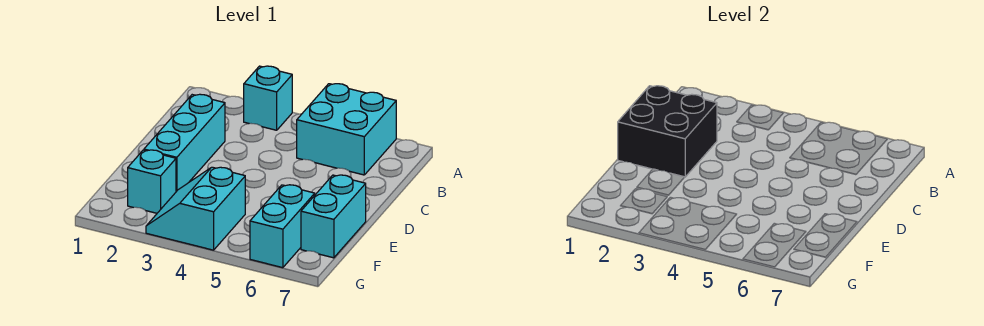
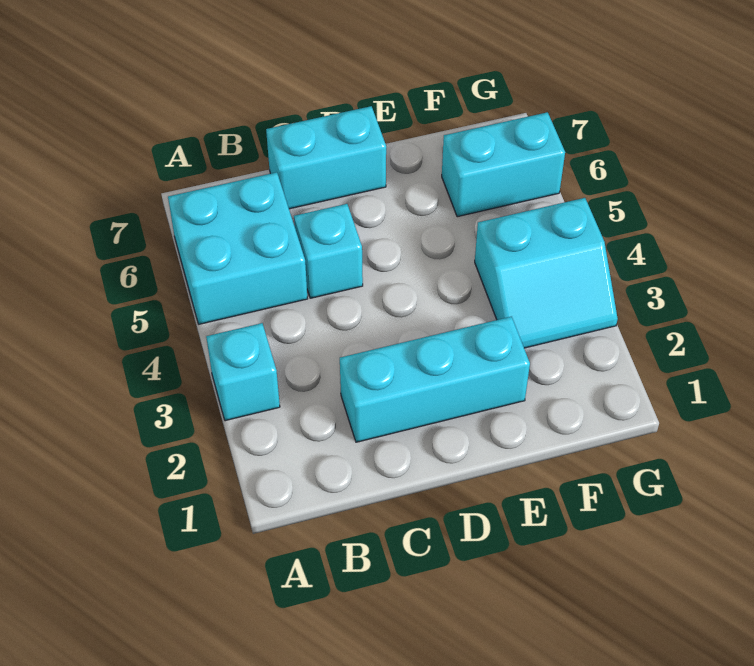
black brick C1:D2 level 2 -> none
cyan brick E7:F7 level 1 -> cyan brick C7:D7 level 1
cyan brick F2 level 1 -> cyan brick C5 level 1

